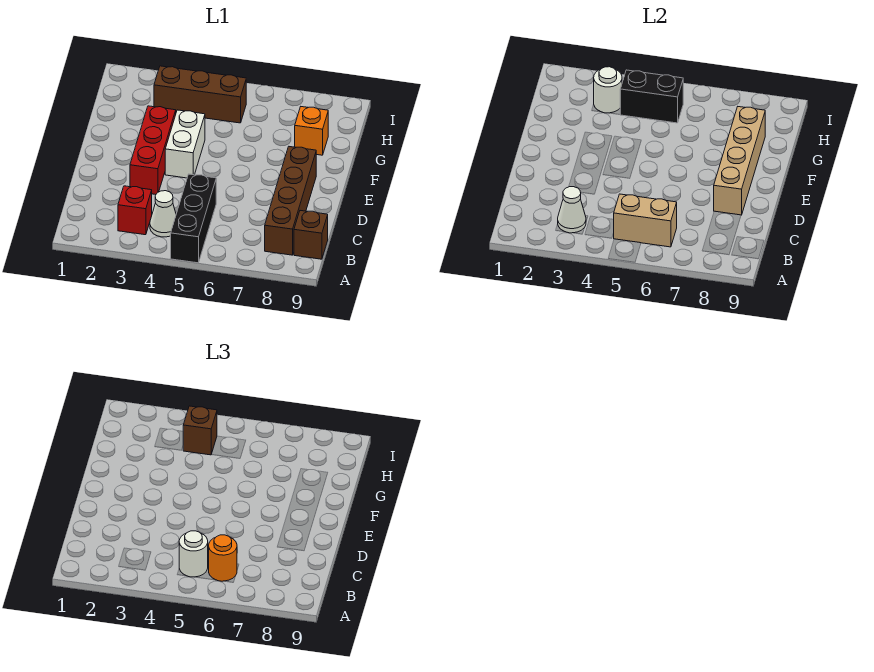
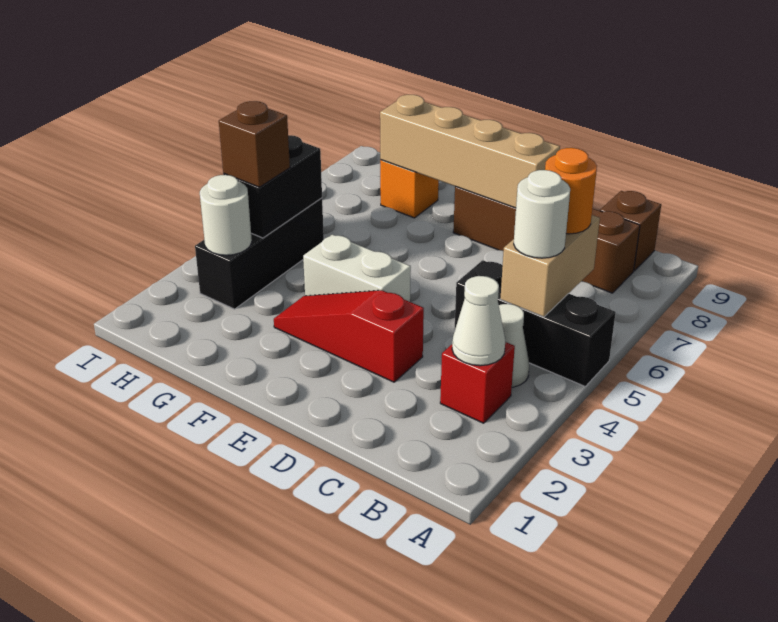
red brick D3:F3 level 1 -> red slope D3:F3 level 1 top D
brown brick H3:H5 level 1 -> black brick H3:H5 level 1

